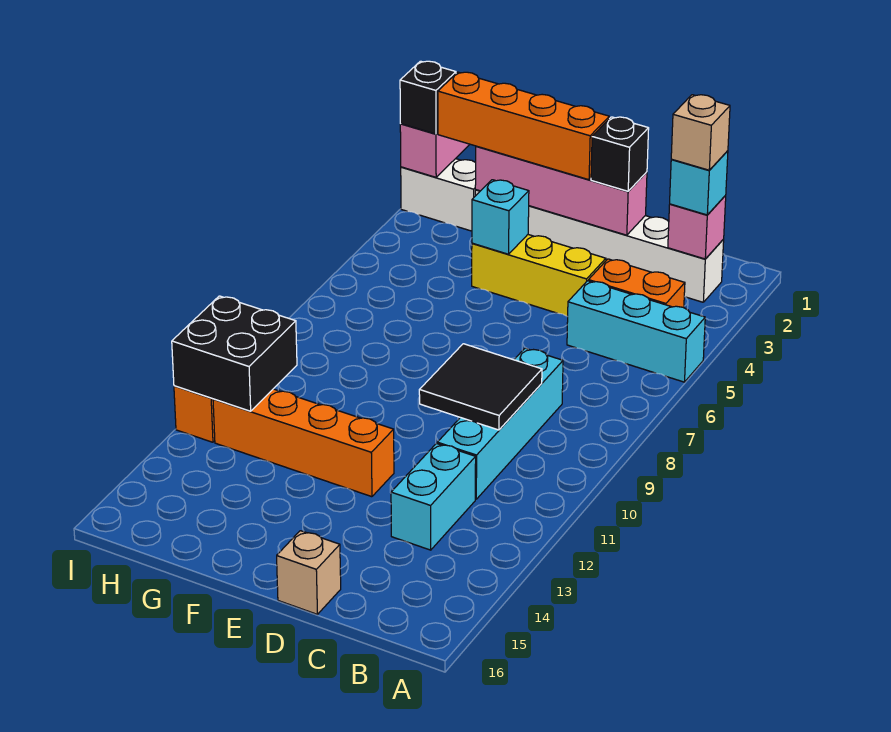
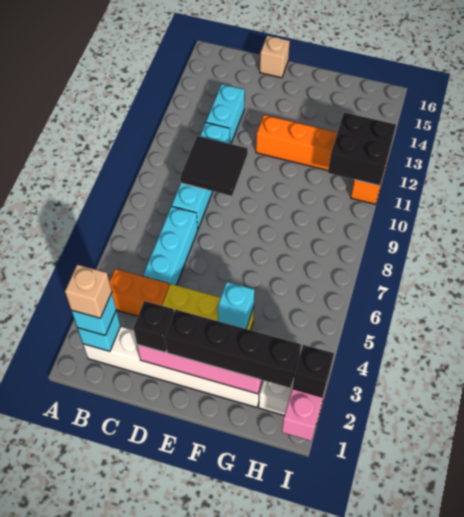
cyan brick A5:C5 level 1 -> cyan brick C5:C7 level 1
pink brick B2 level 2 -> cyan brick B2 level 2
orange brick E2:H2 level 3 -> black brick E2:H2 level 3

